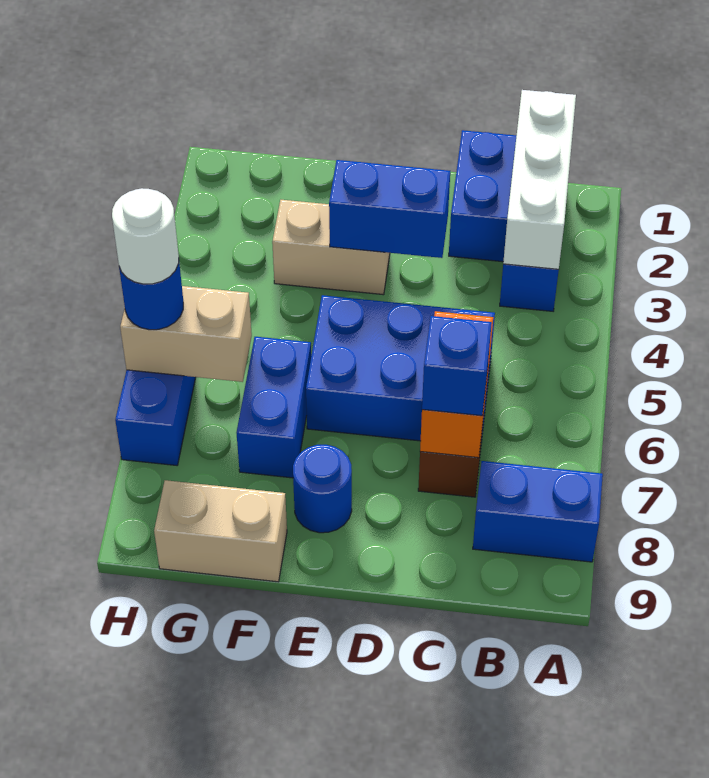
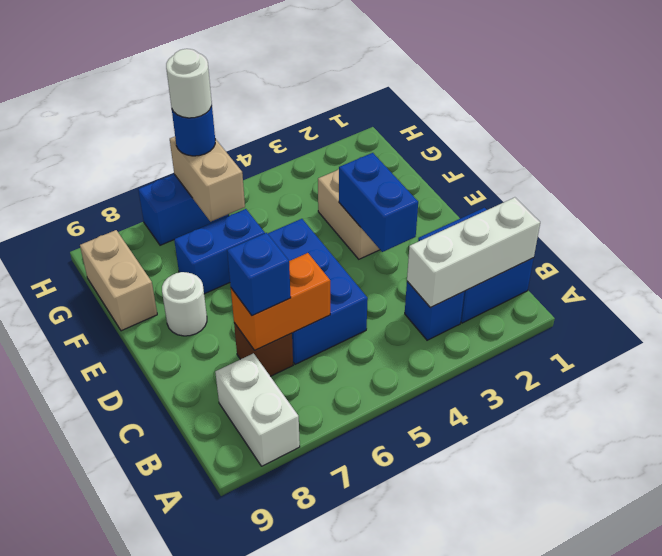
blue brick A8:B8 level 1 -> white brick A8:B8 level 1
blue round brick E8 level 1 -> white round brick E8 level 1

